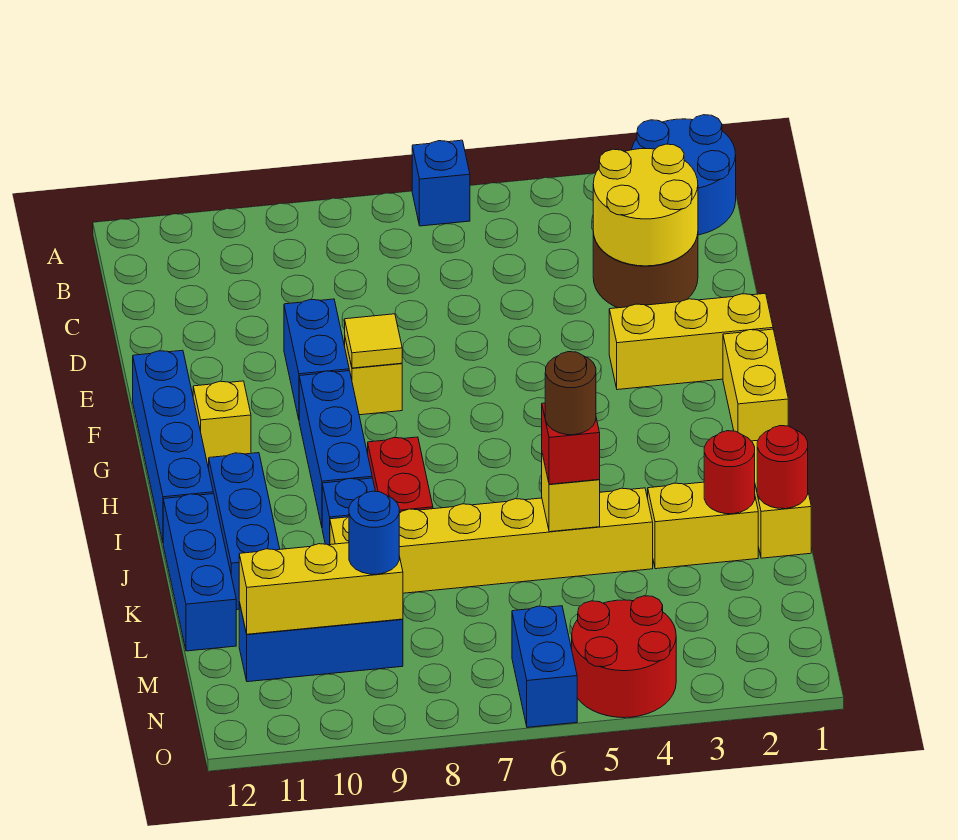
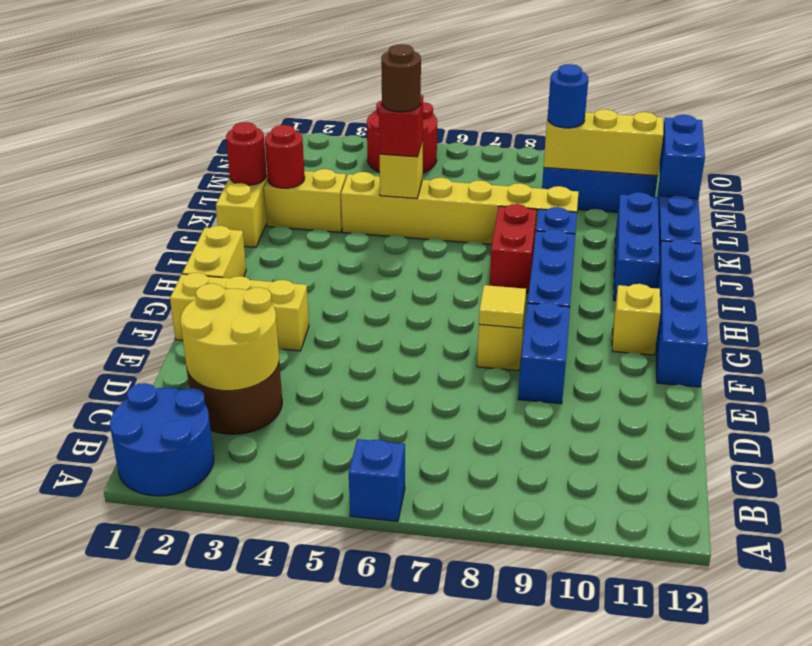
blue brick N6:O6 level 1 -> blue brick L12:M12 level 2

